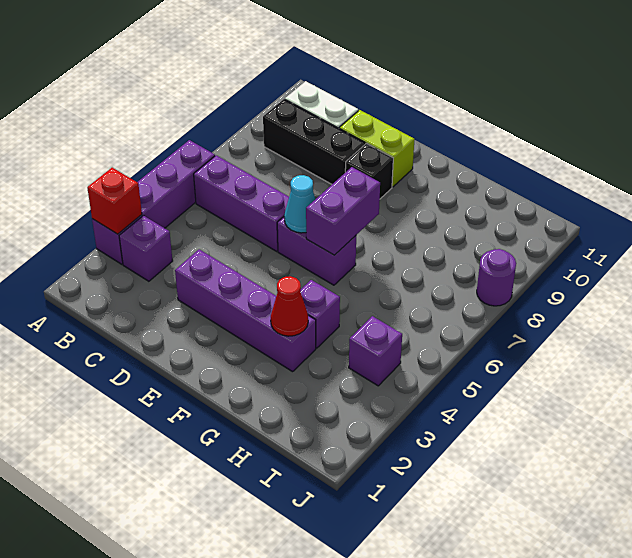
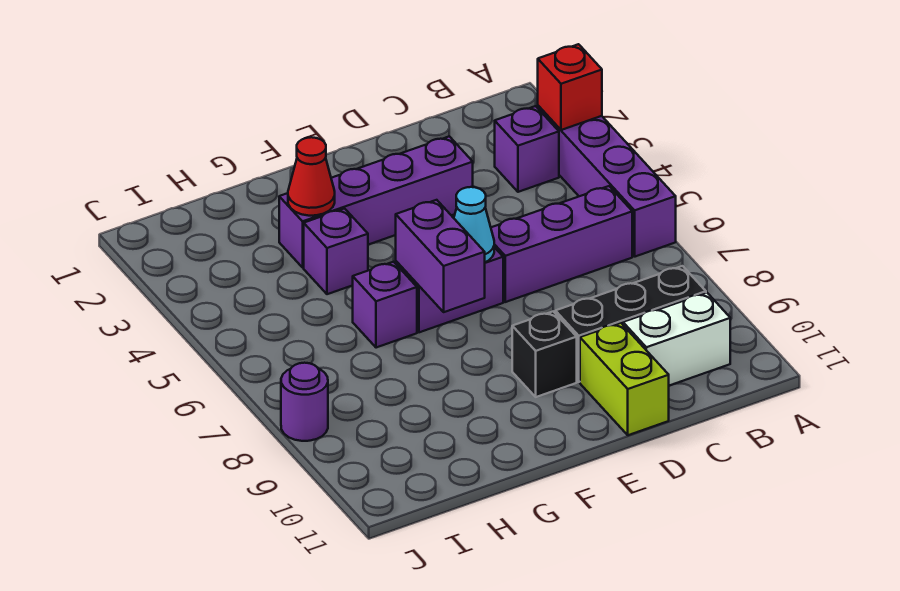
lime brick D10:E10 level 1 -> lime brick D10:D11 level 1
purple brick I4 level 1 -> purple brick G6 level 1

